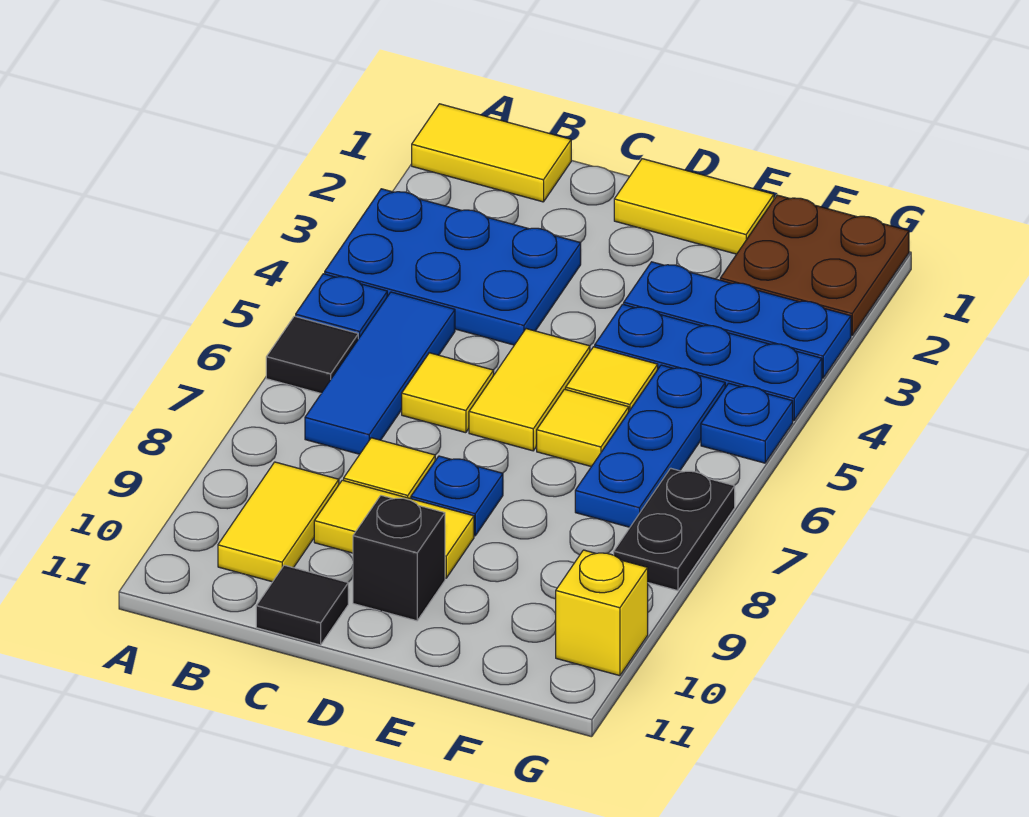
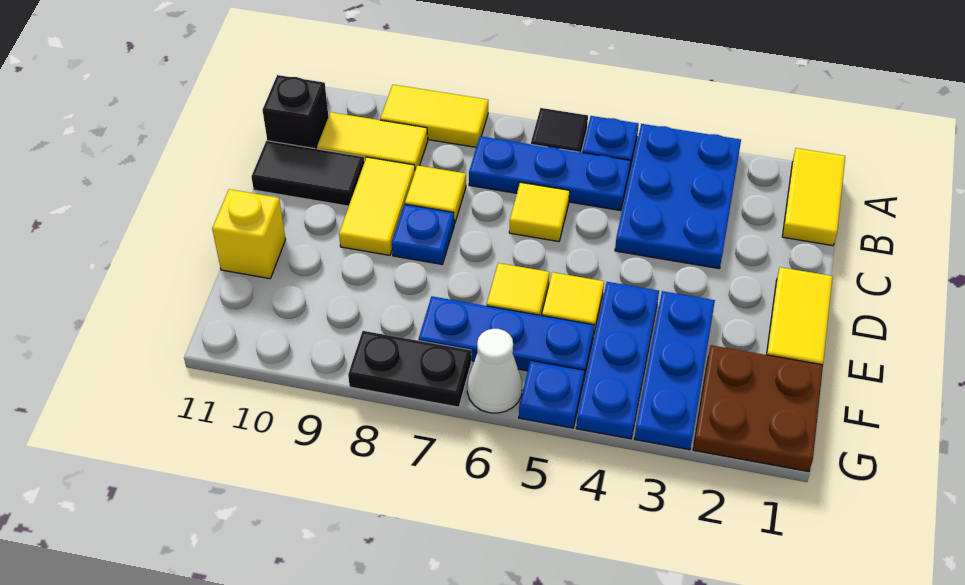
blue tile B5:B7 level 1 -> blue plate B5:B7 level 1
black tile C11 level 1 -> black tile C10:C11 level 1
yellow tile D5:D6 level 1 -> yellow tile A8:A9 level 1
black brick D10 level 1 -> black brick B11 level 1
none -> white cone G6 level 1
yellow brick G10 level 1 -> yellow brick E11 level 1

